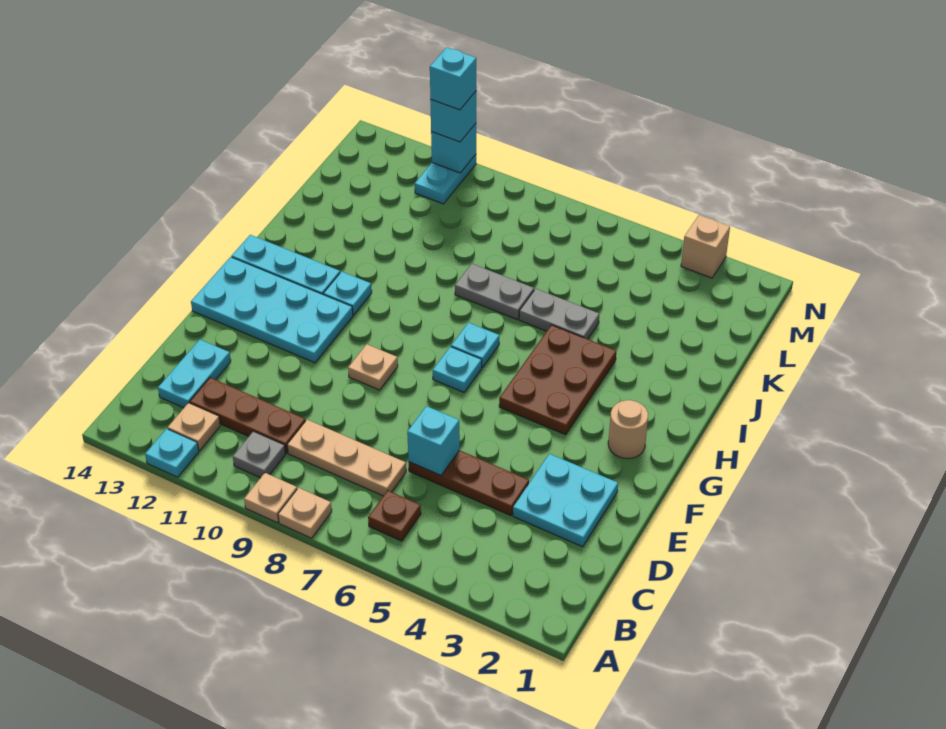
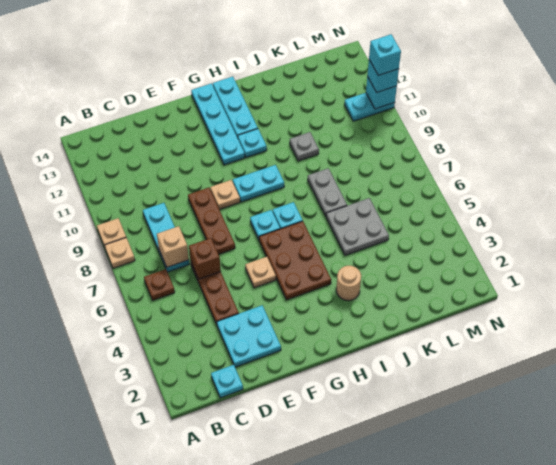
cyan plate A12 level 1 -> cyan plate C1 level 1
grey plate B10 level 1 -> grey plate J10 level 1
tan plate B12 level 1 -> tan plate F5 level 1
tan plate C7:C9 level 1 -> cyan plate C7:C9 level 1
brown plate C10:C12 level 1 -> brown plate E7:E9 level 1
cyan plate C13:D13 level 1 -> cyan plate G9:H9 level 1
cyan brick D6 level 2 -> brown brick D6 level 2
cyan plate F11:G14 level 1 -> cyan plate G11:G14 level 1
tan round brick G2 level 1 -> tan round brick I3 level 1
brown plate G4:I5 level 1 -> brown plate G4:H6 level 1
grey plate J5:J6 level 1 -> grey plate J5:K6 level 1
tan brick N3 level 1 -> tan brick C7 level 2

